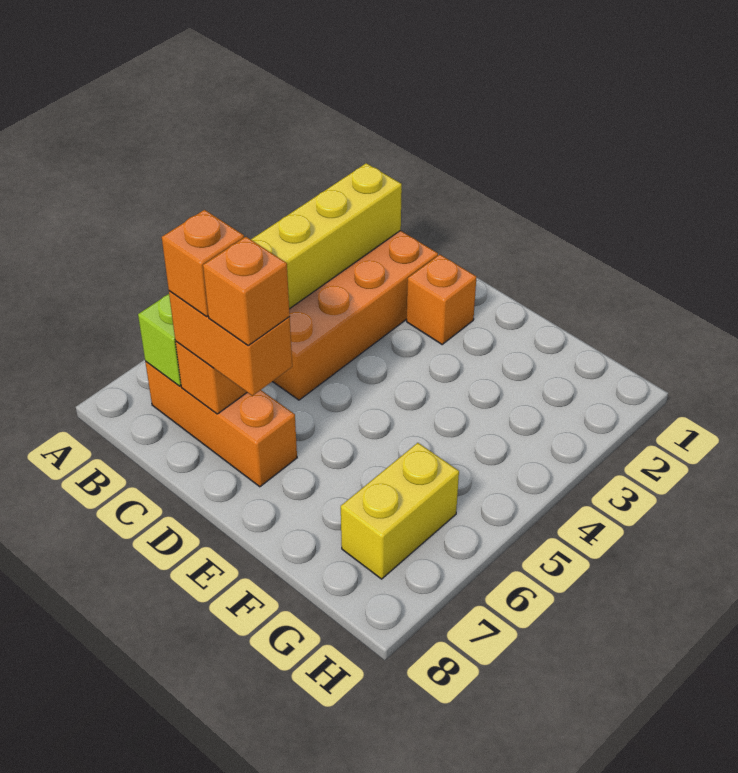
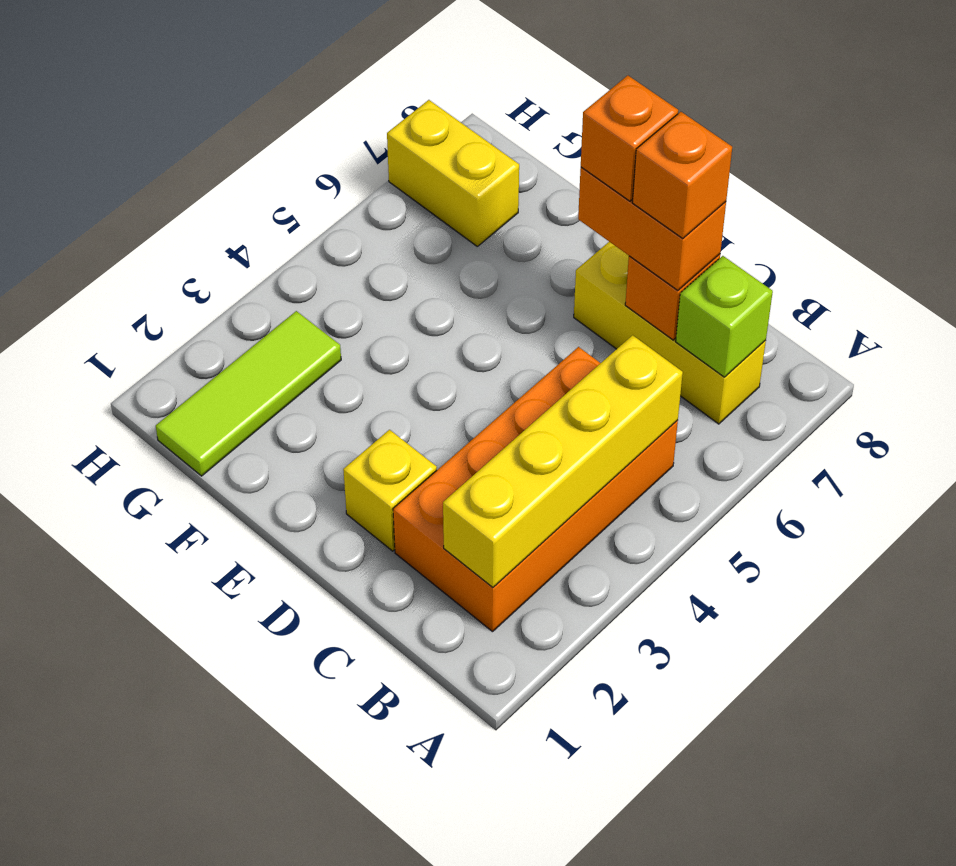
orange brick B7:D7 level 1 -> yellow brick B7:D7 level 1
orange brick D2 level 1 -> yellow brick D2 level 1
none -> lime tile G1:G3 level 1
yellow brick G6:G7 level 1 -> yellow brick G7:H7 level 1

